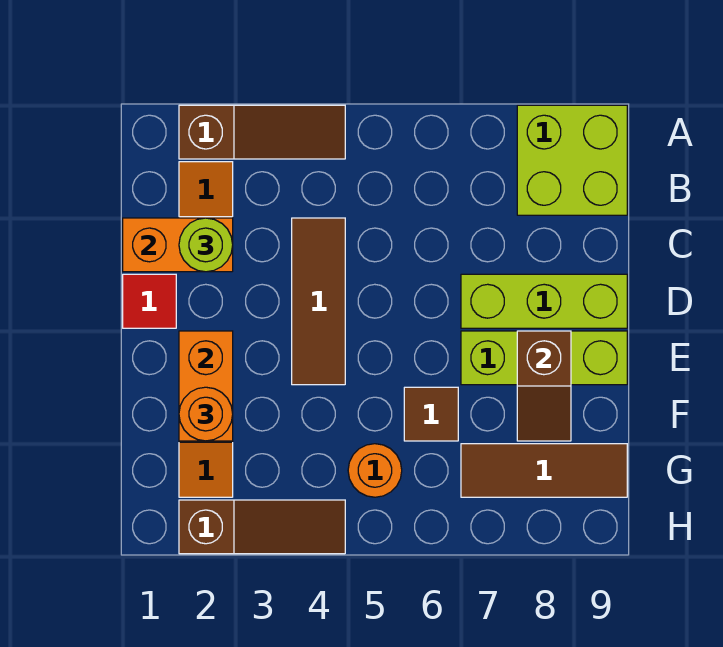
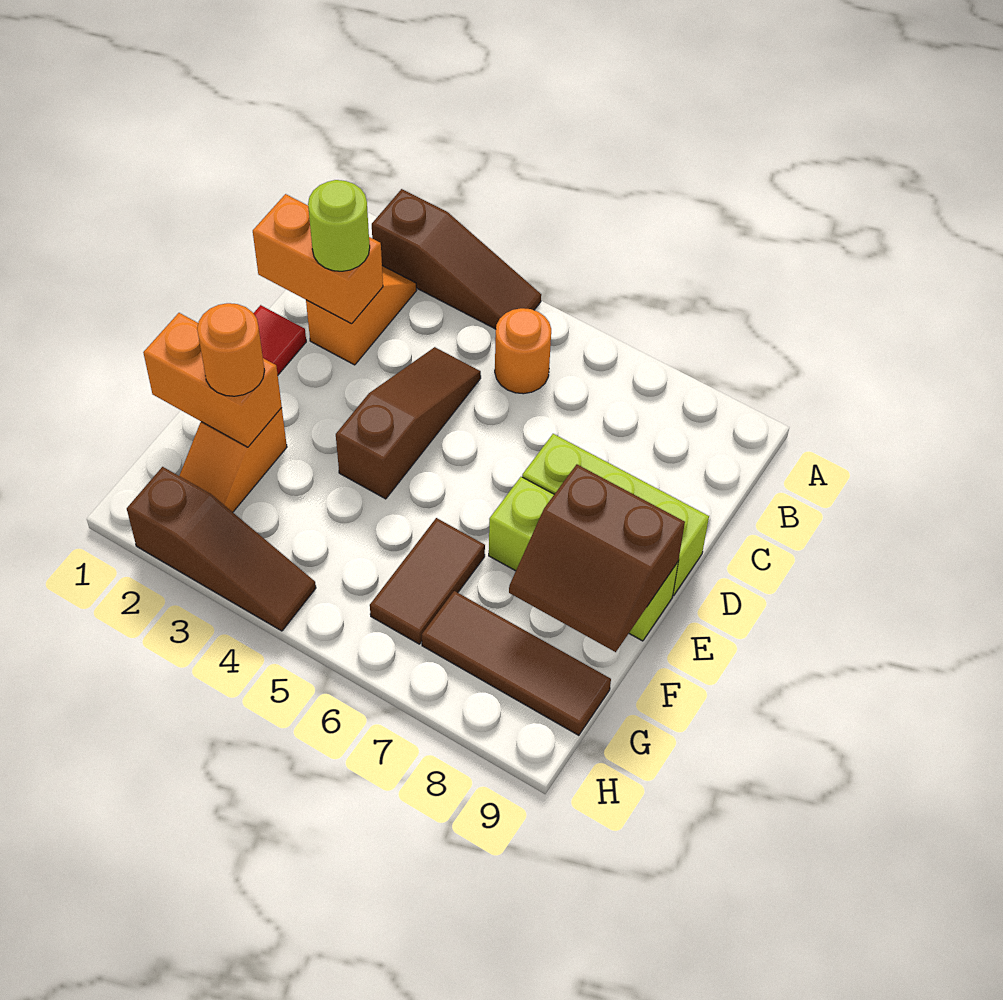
lime brick A8:B9 level 1 -> none
brown tile C4:E4 level 1 -> brown slope C4:E4 level 1 top E
orange brick E2:F2 level 2 -> orange brick F1:F2 level 2
brown slope E8:F8 level 2 top E -> brown slope E8:F9 level 2 top E
brown tile F6 level 1 -> brown tile F6:G6 level 1
orange round brick G5 level 1 -> orange round brick B5 level 1

